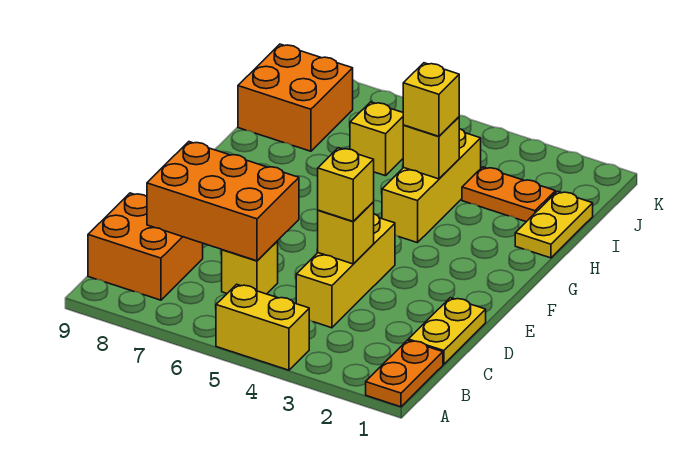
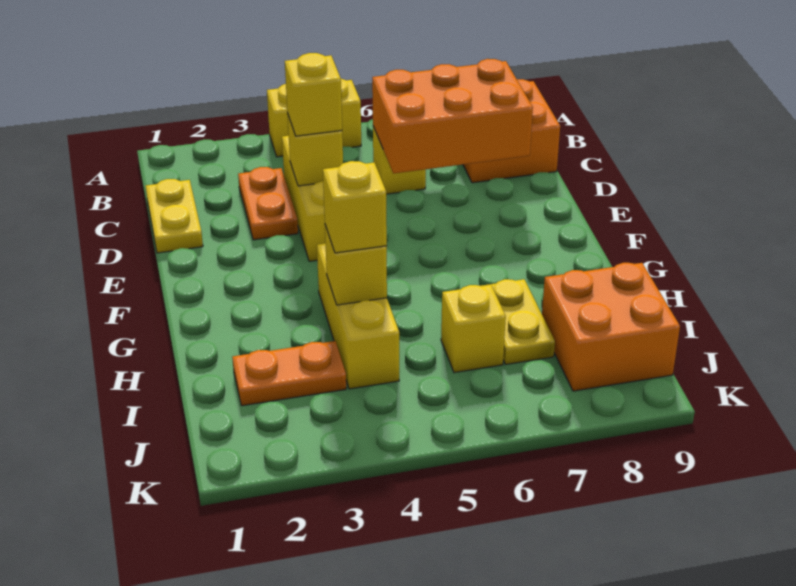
orange plate A1:B1 level 1 -> orange plate C3:D3 level 1
yellow plate H1:I1 level 1 -> yellow plate H7:I7 level 1

